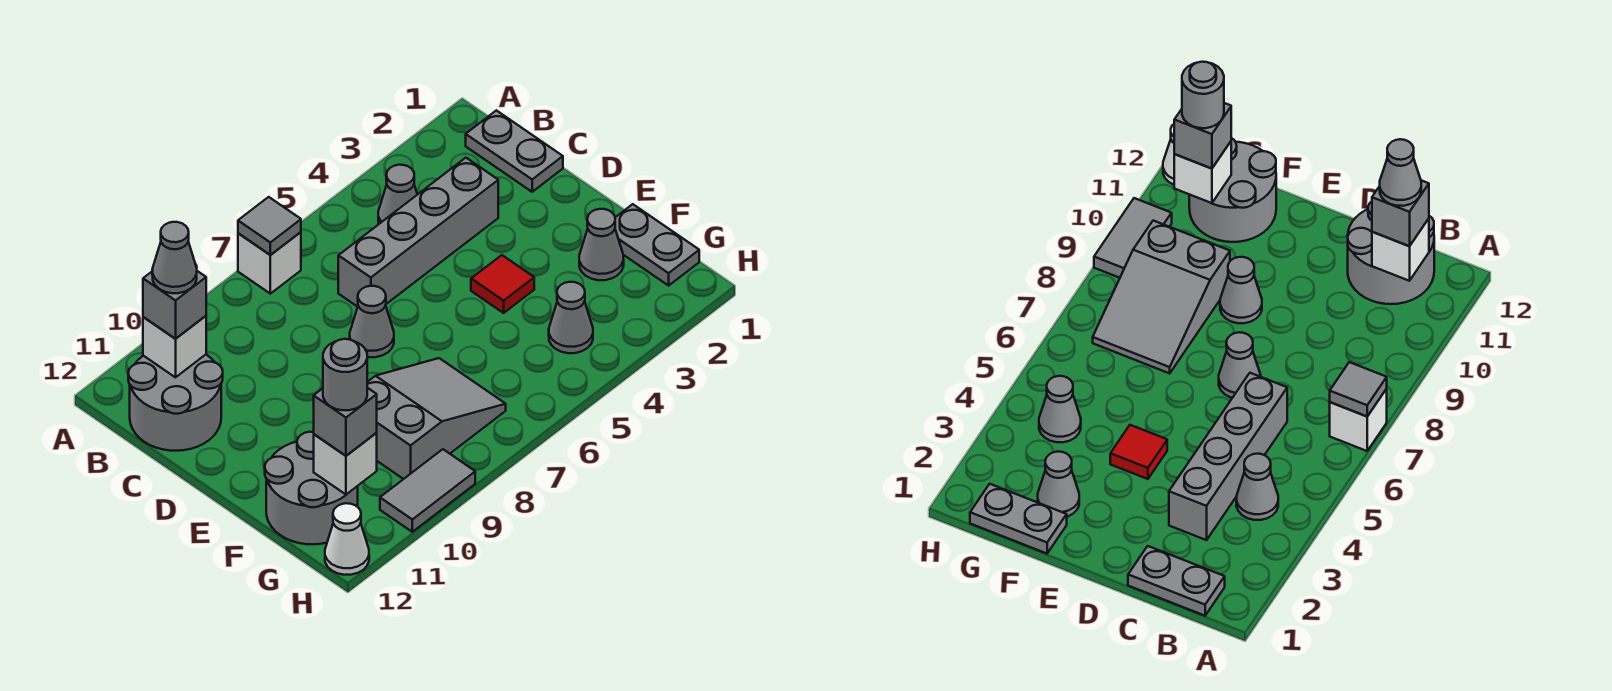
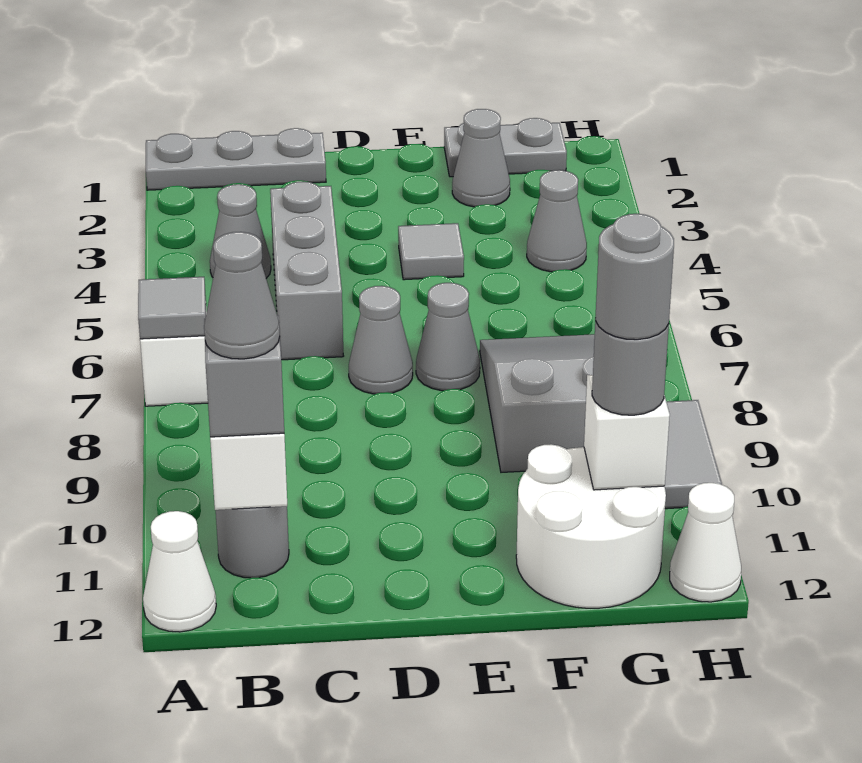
none -> white cone A12 level 1
grey plate B1:C1 level 1 -> grey plate A1:C1 level 1
grey round brick B11:C12 level 1 -> grey round brick B11 level 1
grey brick C3:C6 level 1 -> grey brick C4:C6 level 1
red tile E4 level 1 -> grey tile E4 level 1
grey cone E9 level 1 -> grey cone E7 level 1
grey round brick F11:G12 level 1 -> white round brick F11:G12 level 1
grey brick G11 level 3 -> grey round brick G11 level 3

